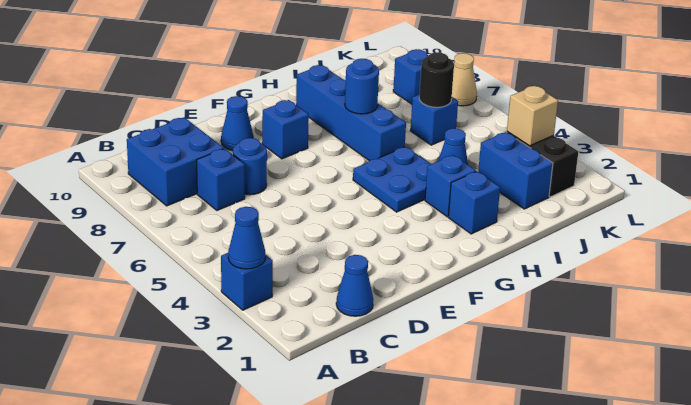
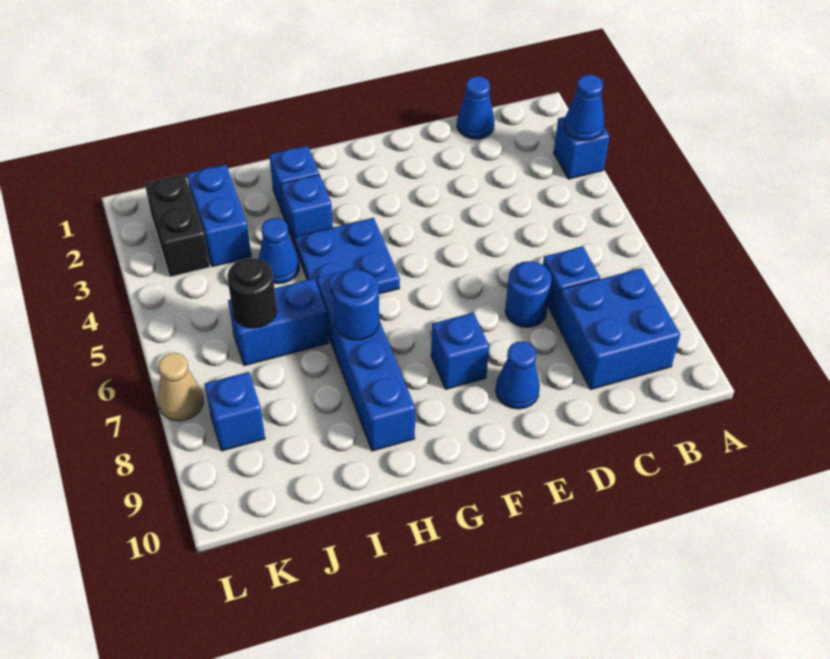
blue brick J6 level 1 -> blue brick I6:J6 level 1
tan brick K3 level 2 -> none

